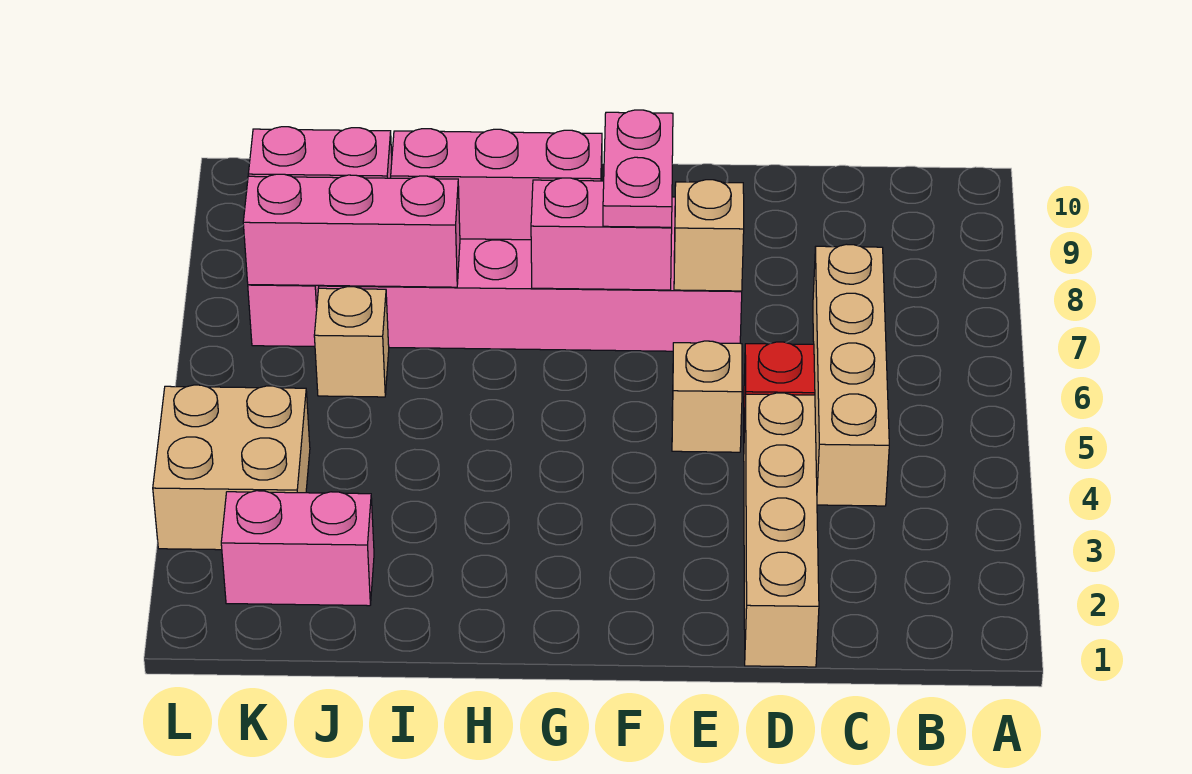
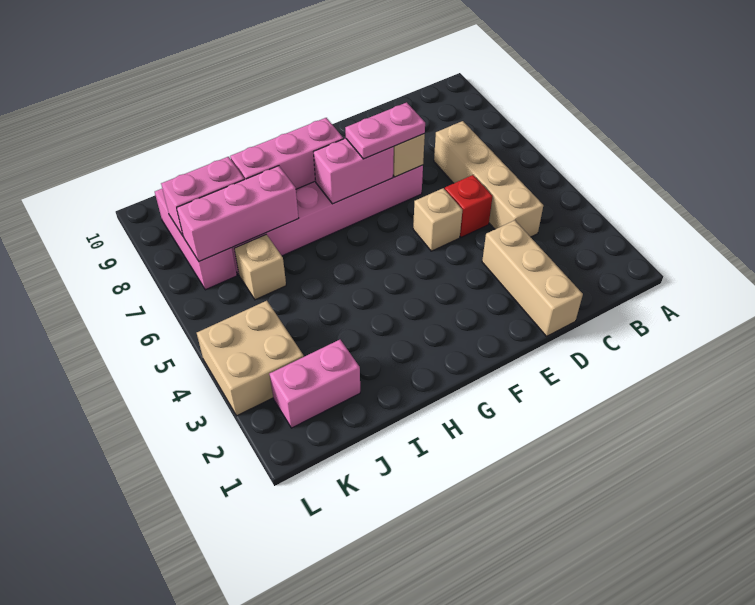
tan brick D1:D4 level 1 -> tan brick D1:D3 level 1
pink plate F7:F8 level 3 -> pink plate E7:F7 level 3

